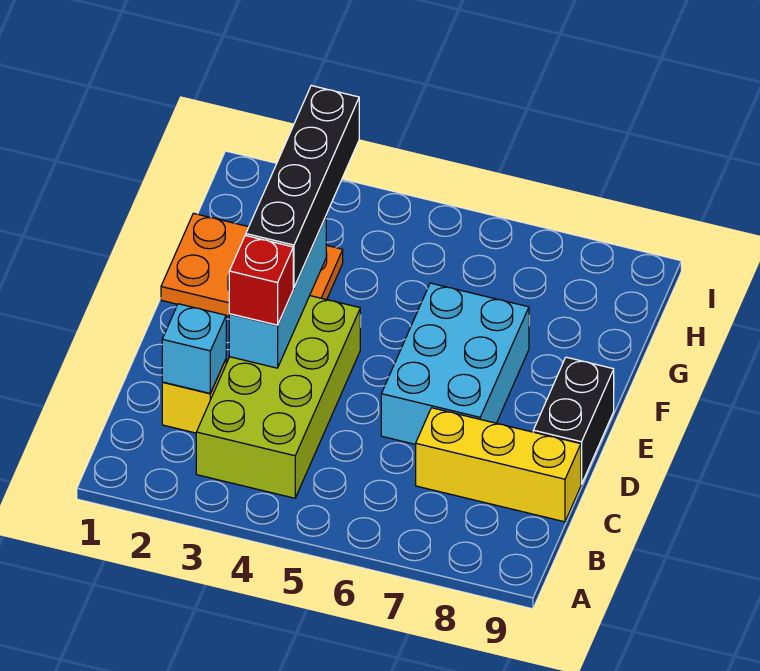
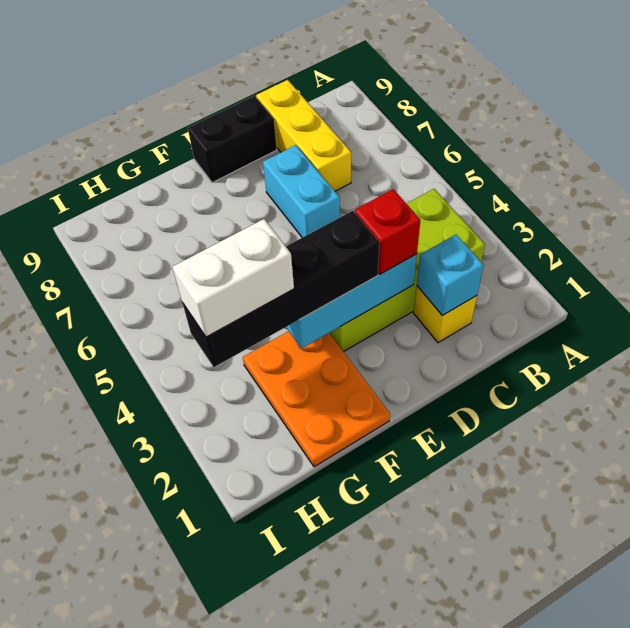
cyan brick D6:F7 level 1 -> cyan brick D6:D7 level 1
none -> white brick G3:H3 level 4

